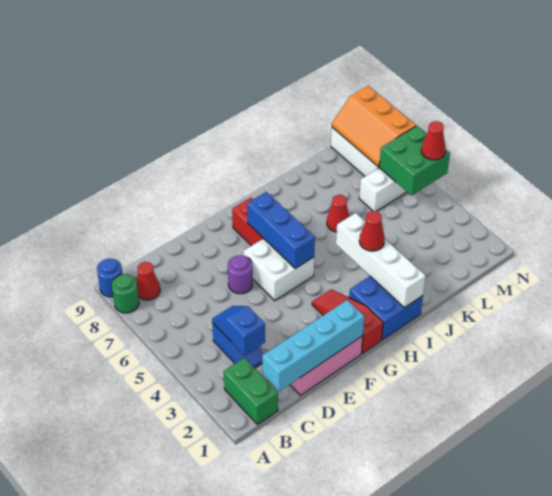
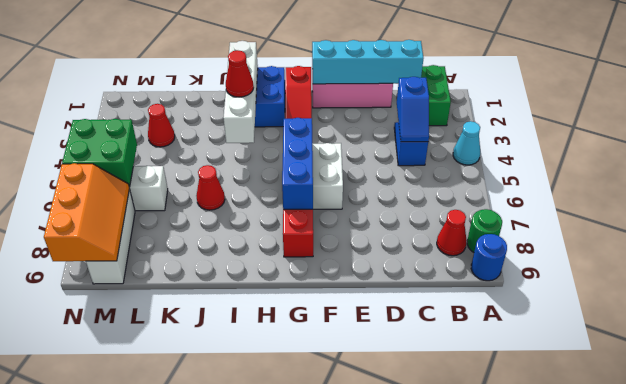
none -> cyan cone A4 level 1
purple round brick E6 level 1 -> none
red cone N5 level 3 -> red cone L3 level 1

